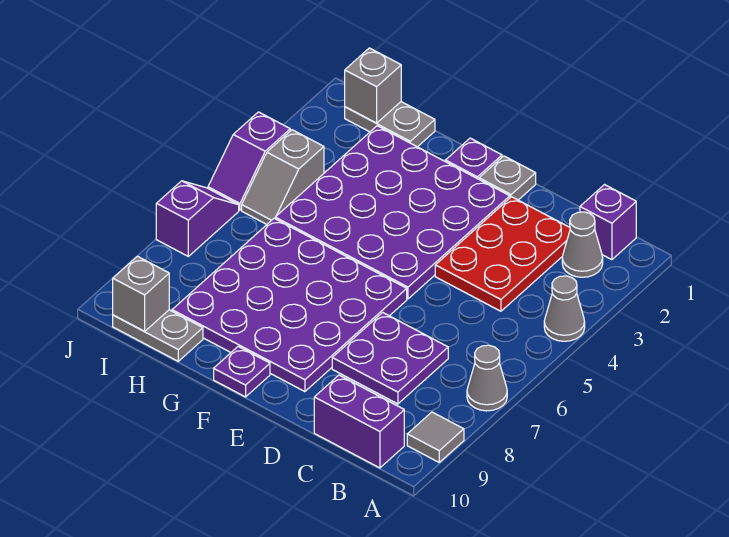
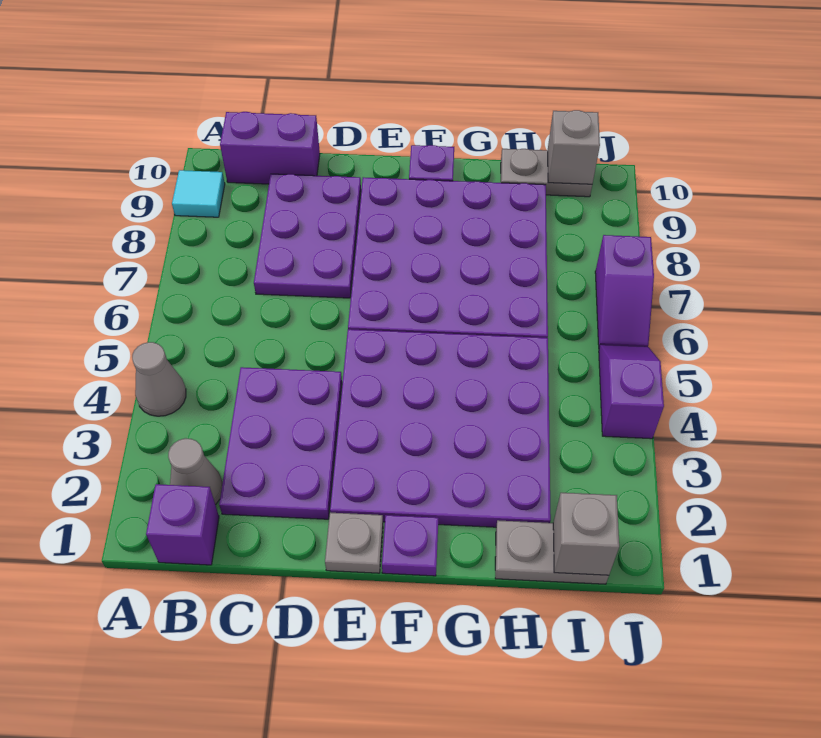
grey cone A7 level 1 -> none
grey tile A9 level 1 -> cyan tile A9 level 1
red plate C2:D4 level 1 -> purple plate C2:D4 level 1
purple plate C7:D8 level 1 -> purple plate C7:D9 level 1
grey slope I4:I5 level 1 top 4 -> none

